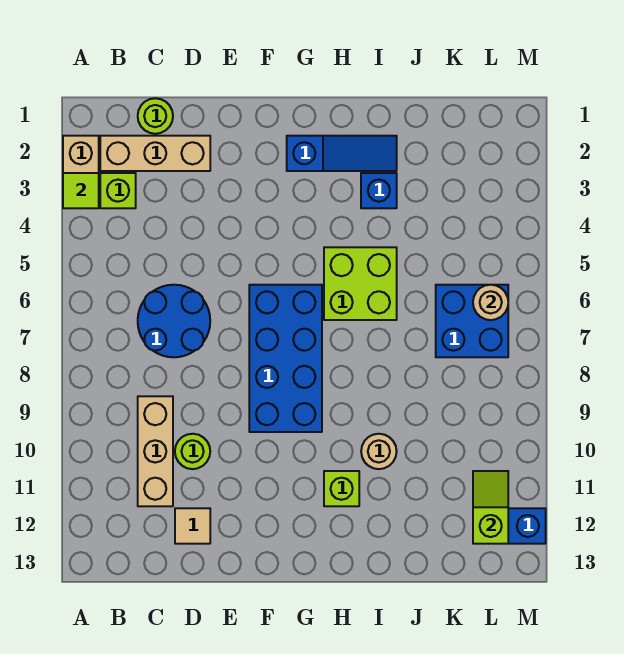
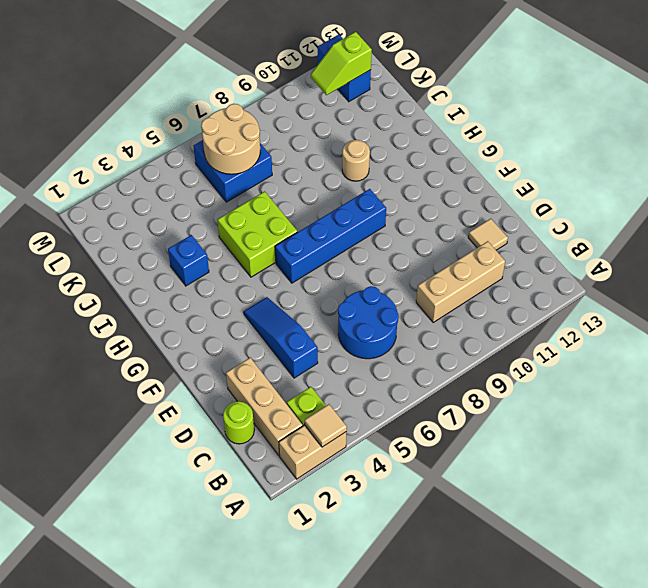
lime tile A3 level 2 -> tan tile A3 level 2
lime round brick D10 level 1 -> none
blue brick F6:G9 level 1 -> blue brick G6:G9 level 1
blue slope G2:I2 level 1 top G -> blue slope D4:F4 level 1 top D
lime brick H11 level 1 -> none
tan round brick L6 level 2 -> tan round brick K6:L7 level 2

